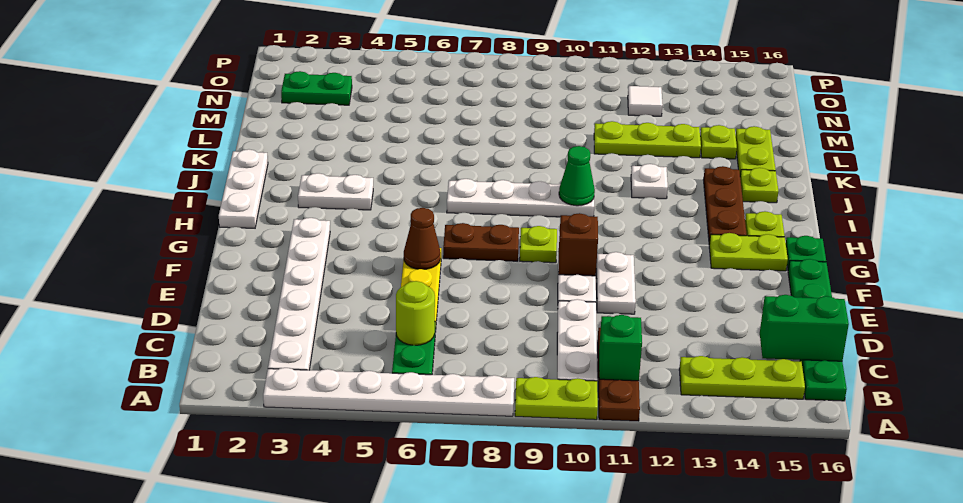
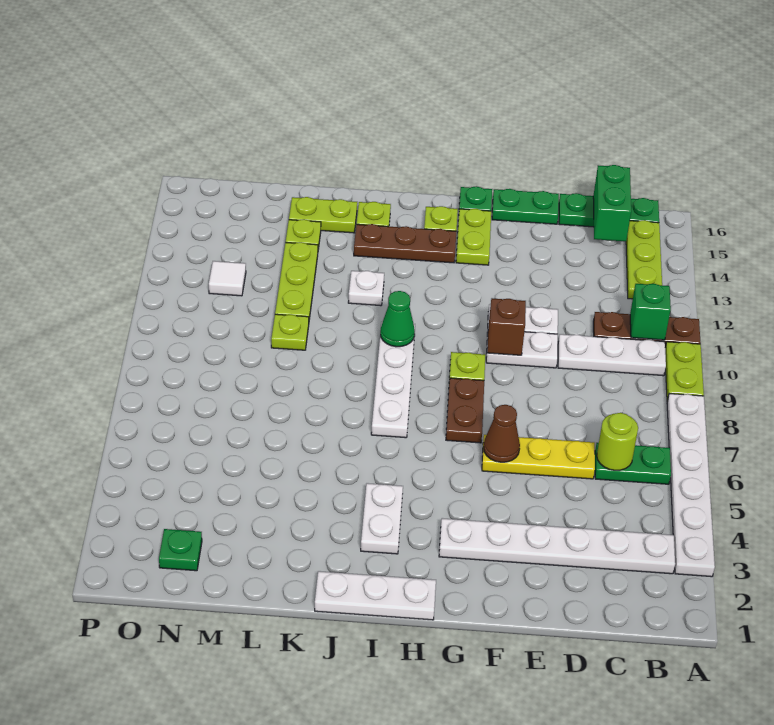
none -> lime plate L10 level 1
green plate N2:N3 level 1 -> green plate N2 level 1

